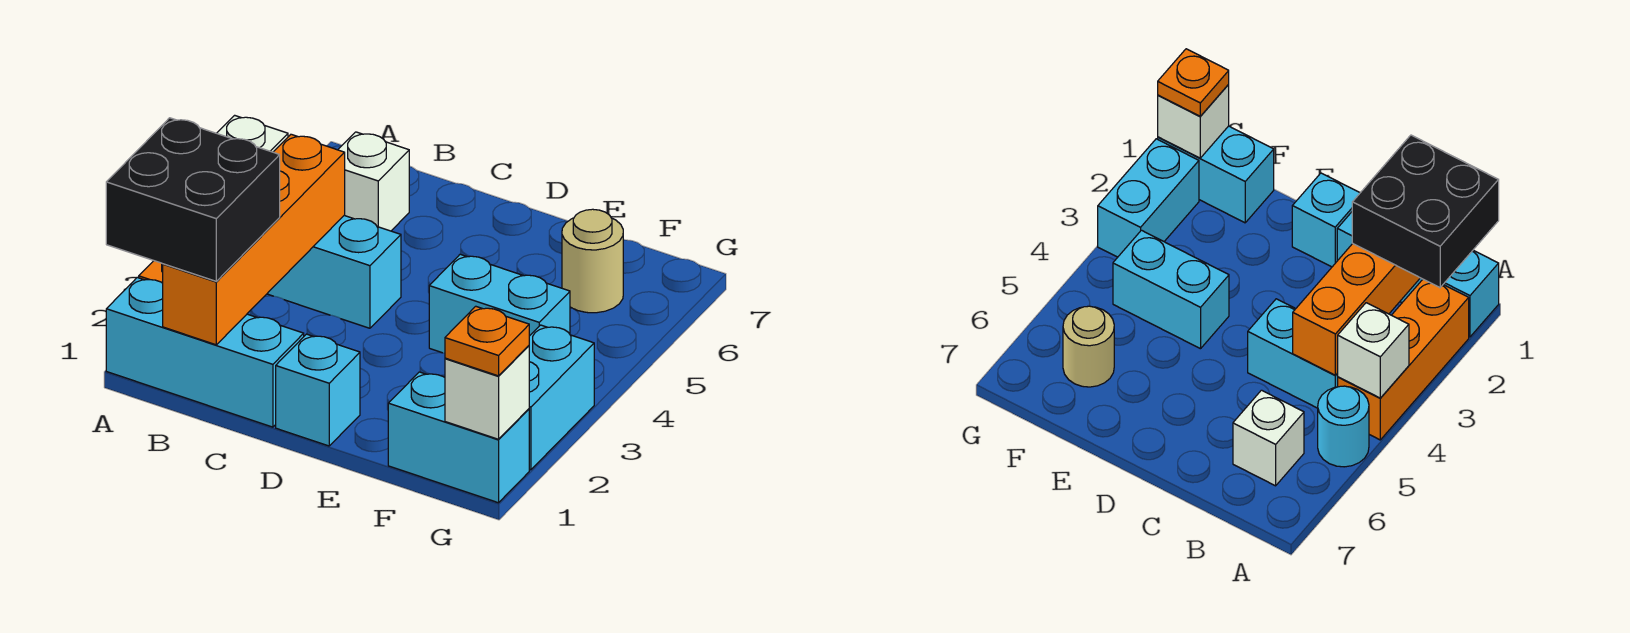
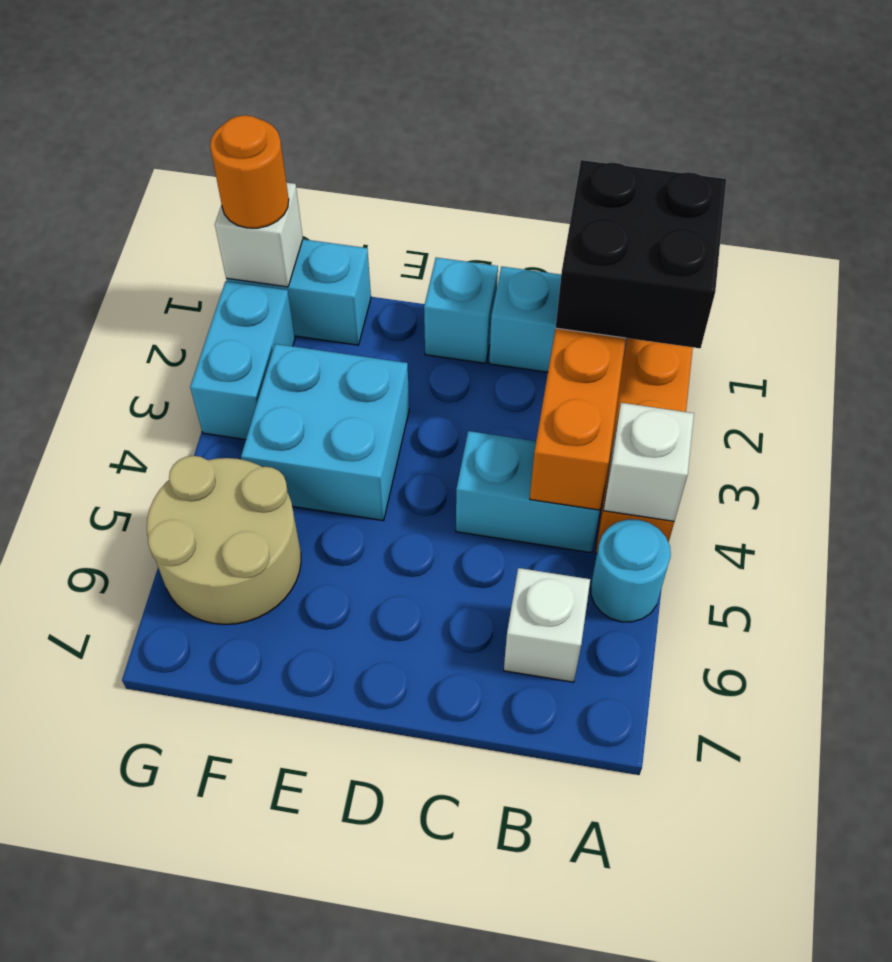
cyan brick E4:F4 level 1 -> cyan brick E3:F4 level 1
tan round brick F6 level 1 -> tan round brick F5:G6 level 1
orange plate G1 level 3 -> orange round brick G1 level 3

